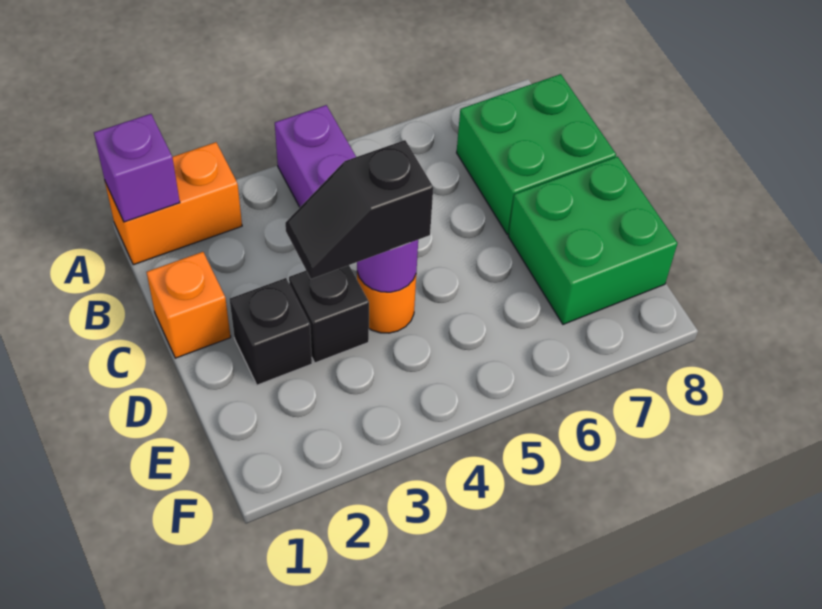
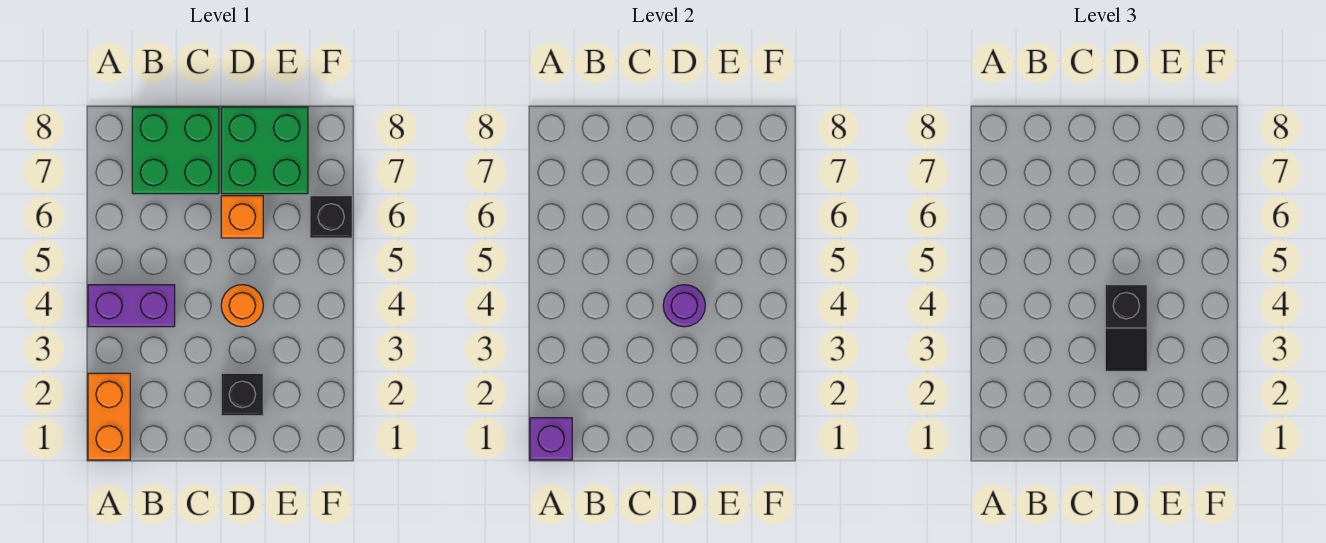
orange brick C1 level 1 -> orange brick D6 level 1
black brick D3 level 1 -> black brick F6 level 1

